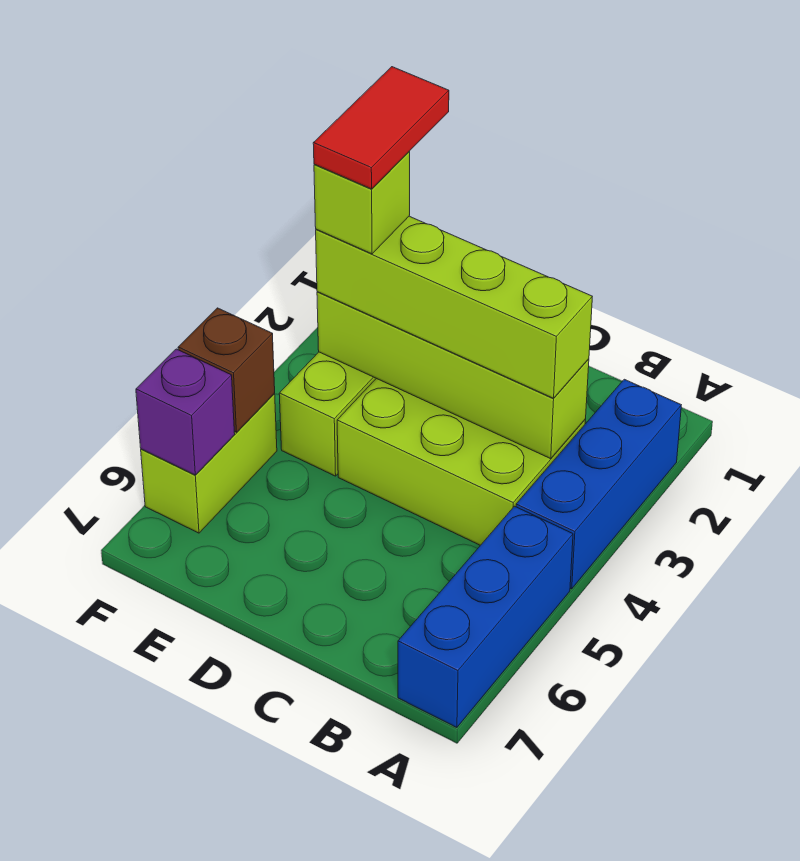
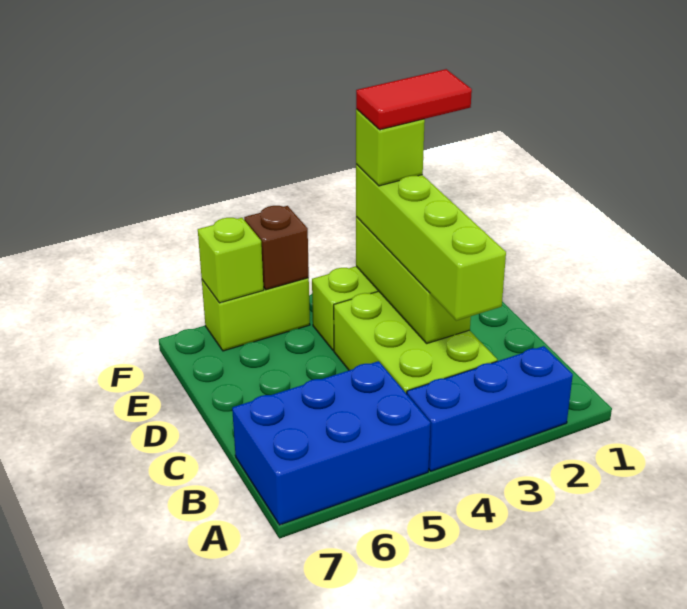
blue brick A5:A7 level 1 -> blue brick A5:B7 level 1
lime brick B3:E3 level 2 -> lime brick C3:E3 level 2
purple brick F6 level 2 -> lime brick F6 level 2

